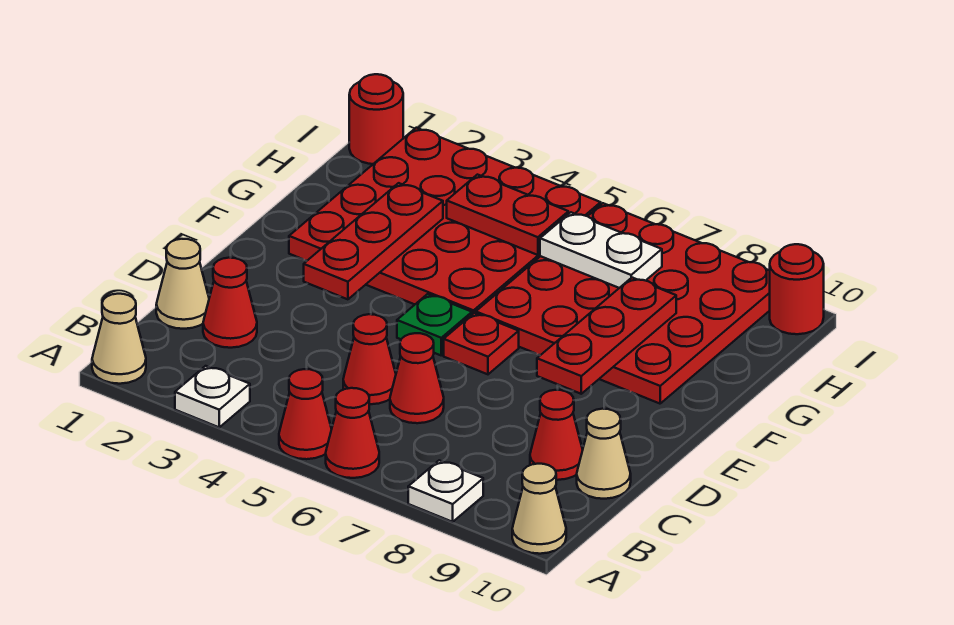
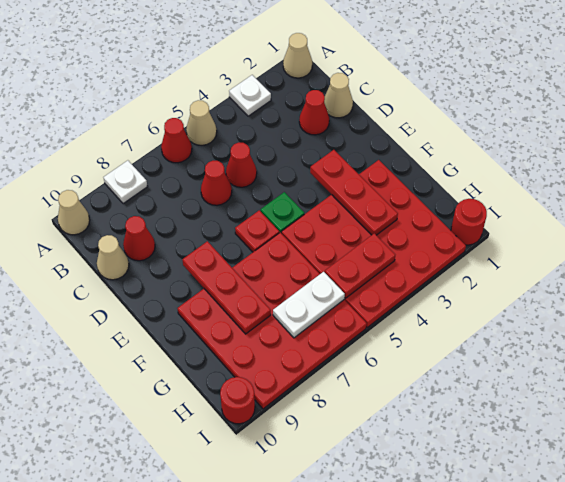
red cone A5 level 1 -> tan cone A5 level 1

